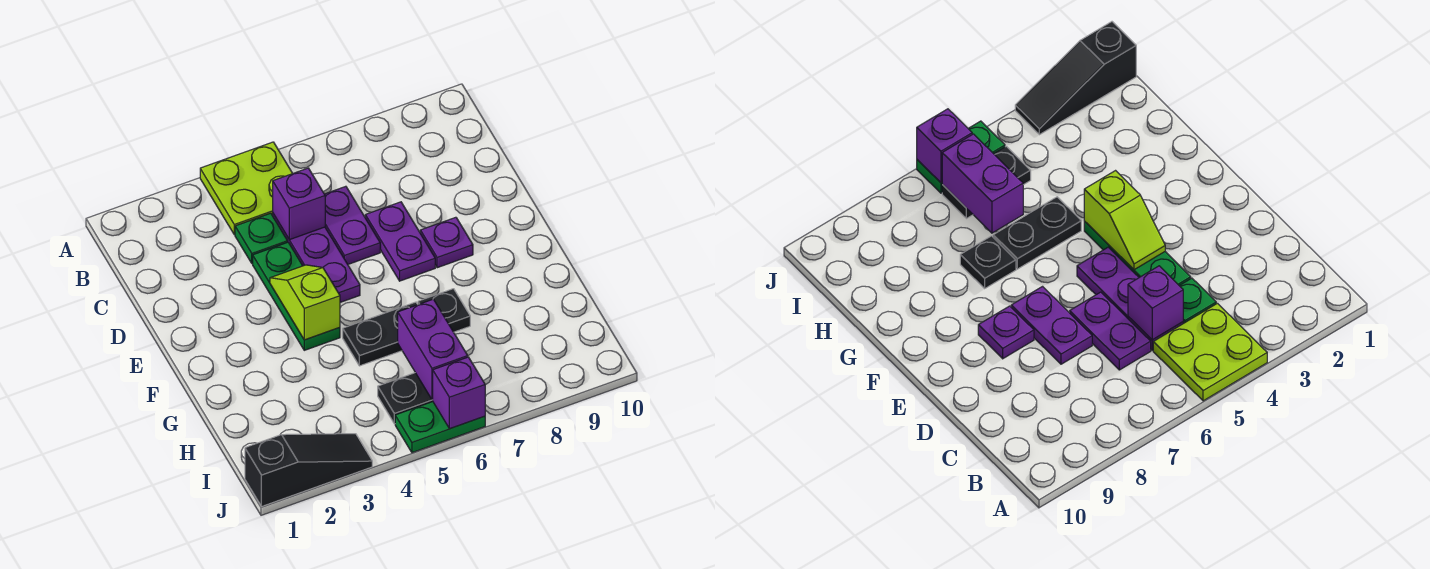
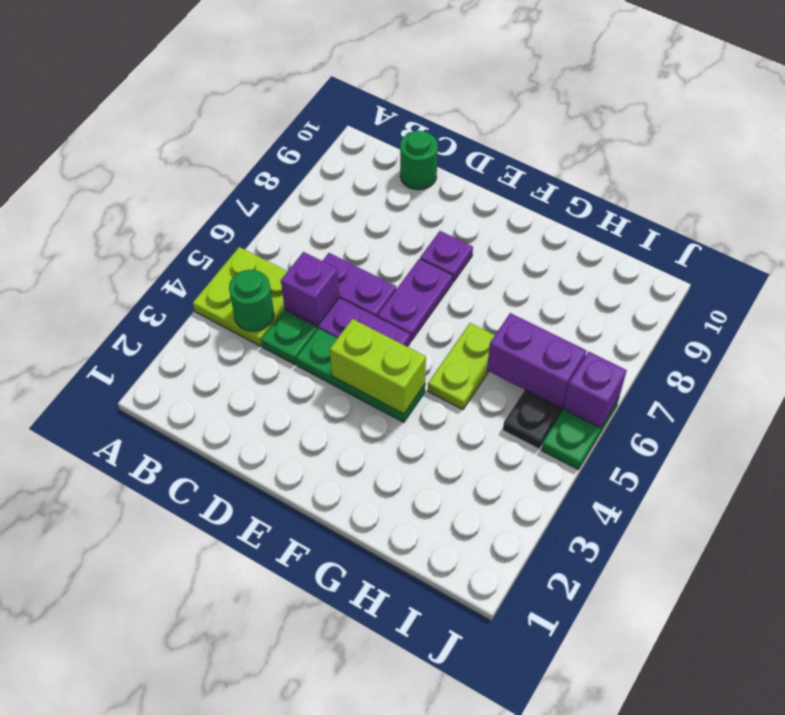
none -> green round brick B4 level 2
none -> green round brick C10 level 1
purple plate D7:E7 level 1 -> purple plate E6:E7 level 1
lime slope E4:F4 level 2 top F -> lime brick E4:F4 level 2
black plate G5:G6 level 1 -> lime plate G5:G6 level 1
black plate G7 level 1 -> none
black slope J1:J3 level 1 top 1 -> none

